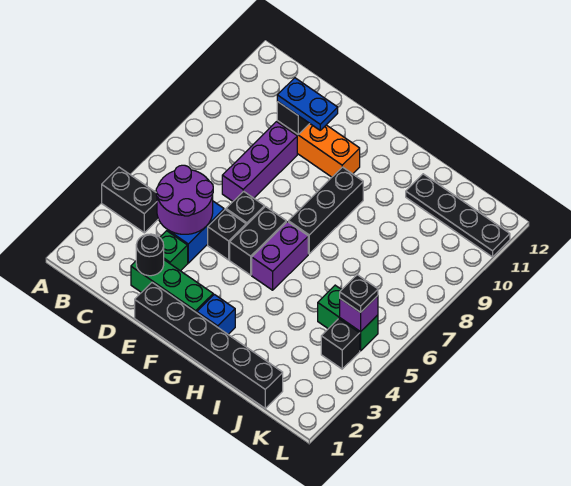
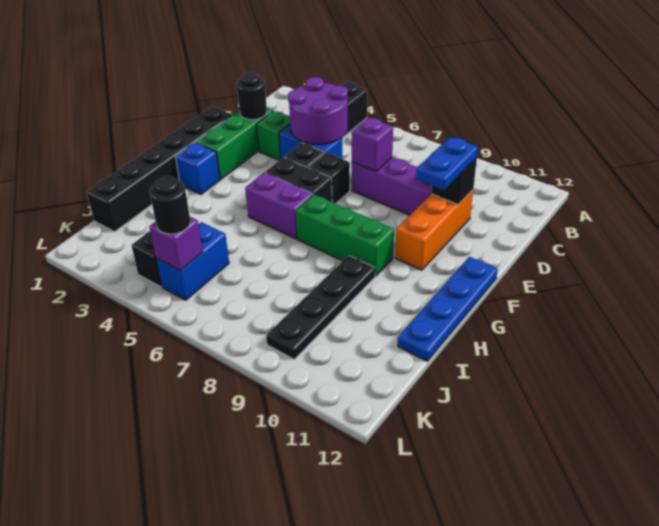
none -> purple brick D7 level 2
none -> blue plate F12:I12 level 1
black brick G7:G9 level 1 -> green brick G7:G9 level 1
black plate I11:L11 level 1 -> black plate H9:K9 level 1
green brick J5:K5 level 1 -> blue brick J5:K5 level 1
black plate K5 level 3 -> black round brick K5 level 3

